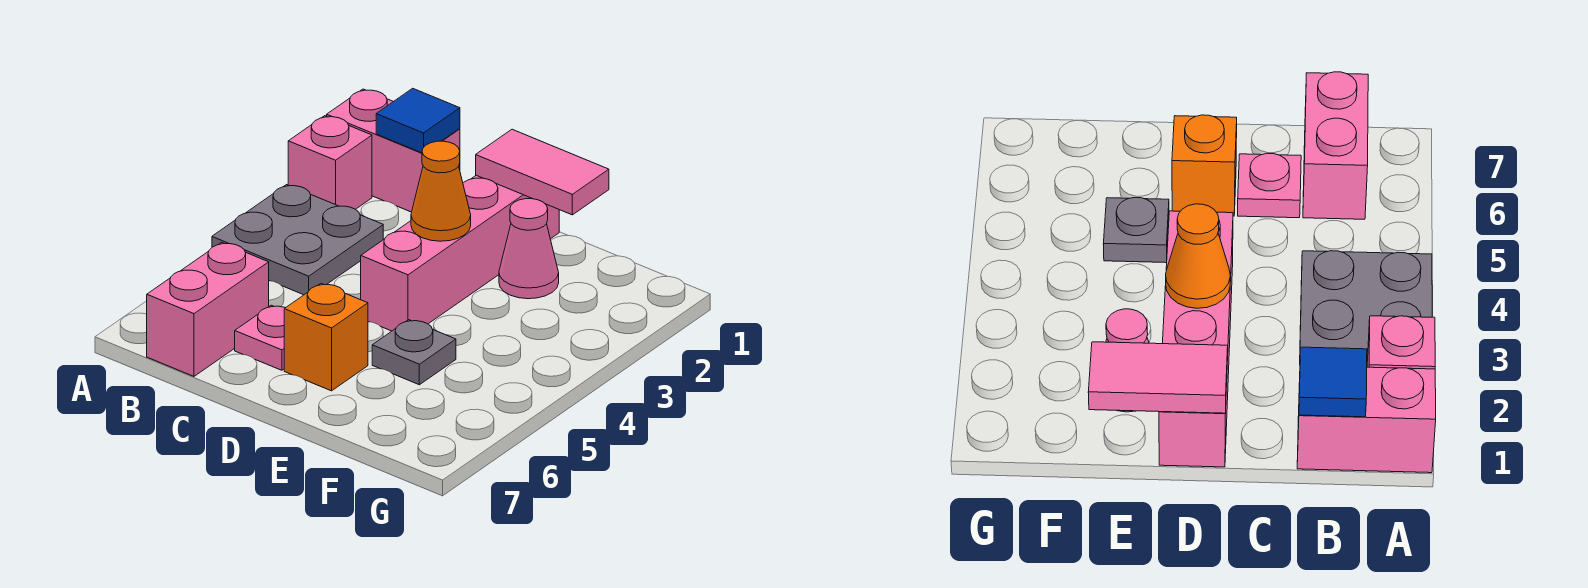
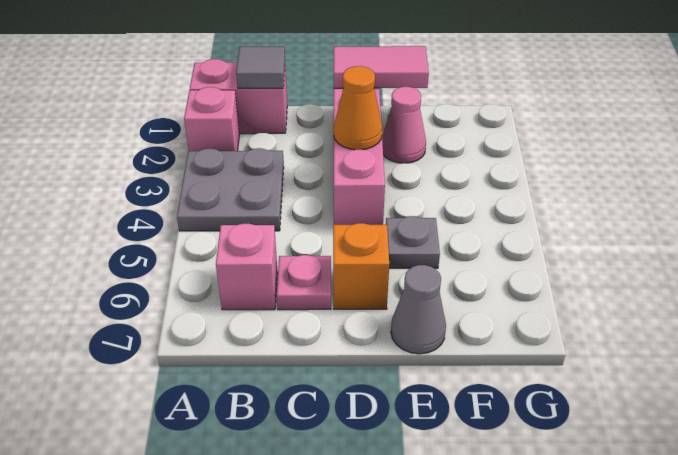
blue tile B1 level 2 -> grey tile B1 level 2
pink brick B6:B7 level 1 -> pink brick B6 level 1
none -> grey cone E7 level 1

